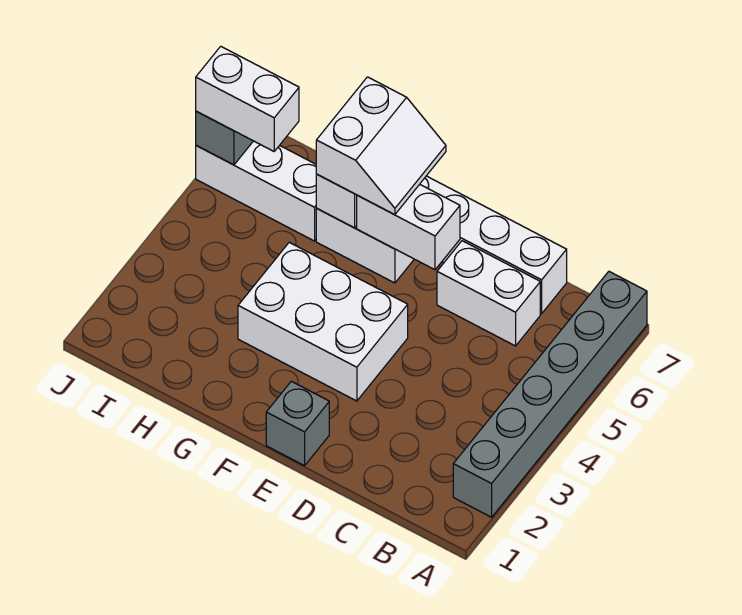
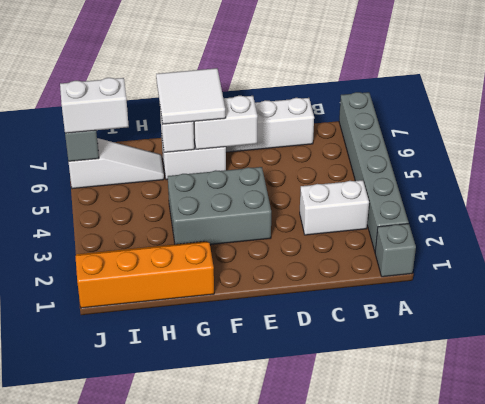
white brick C6:D6 level 1 -> white brick B3:C3 level 1
grey brick E1 level 1 -> grey brick A1 level 1
white brick E3:G4 level 1 -> grey brick E3:G4 level 1
white slope F6:G7 level 3 top G -> white tile F6:G7 level 3
none -> orange slope G1:J2 level 1 top 1
white brick H6:J6 level 1 -> white slope H6:J6 level 1 top J

